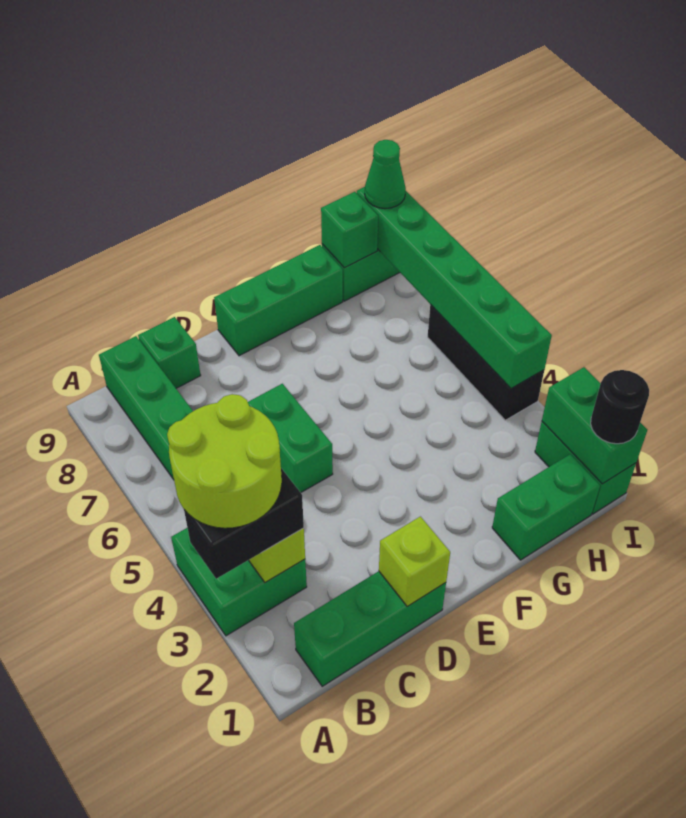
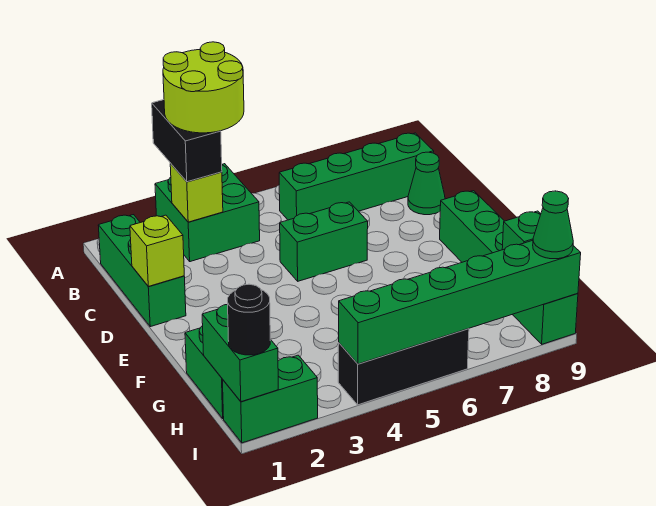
green brick C9 level 1 -> green cone C9 level 1
green brick I1:I2 level 2 -> green brick H1:I1 level 2

